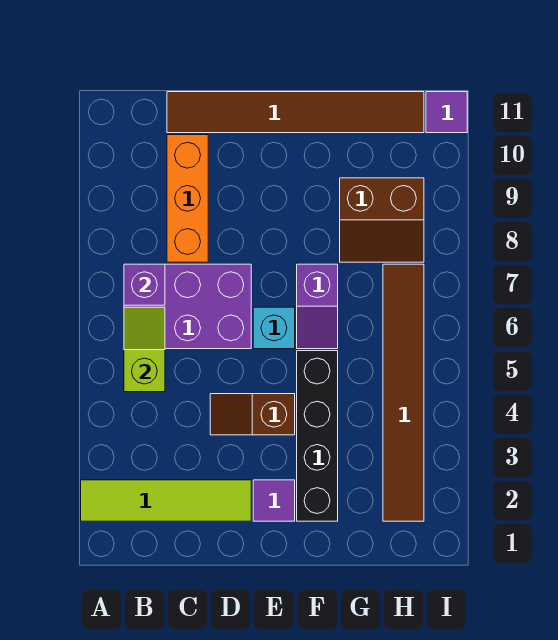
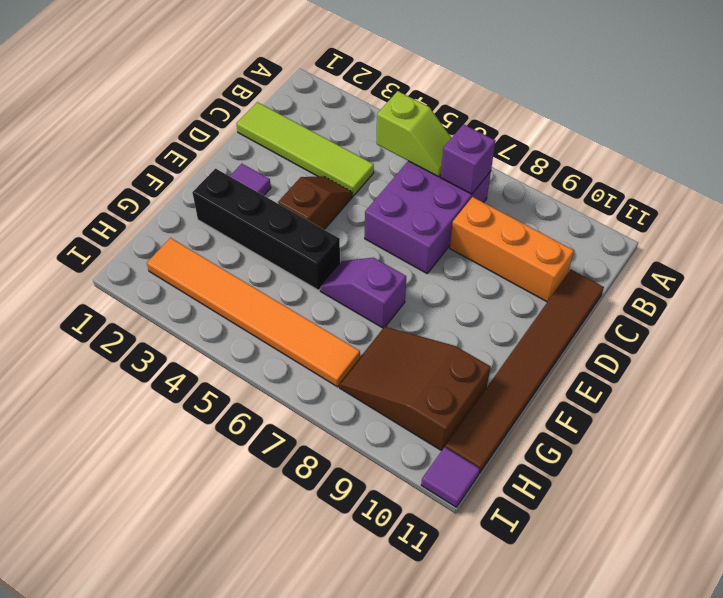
lime tile A2:D2 level 1 -> lime tile C1:C4 level 1
cyan brick E6 level 1 -> none
brown slope G8:H9 level 1 top 9 -> brown slope G8:H10 level 1 top 10
brown tile H2:H7 level 1 -> orange tile H2:H7 level 1

